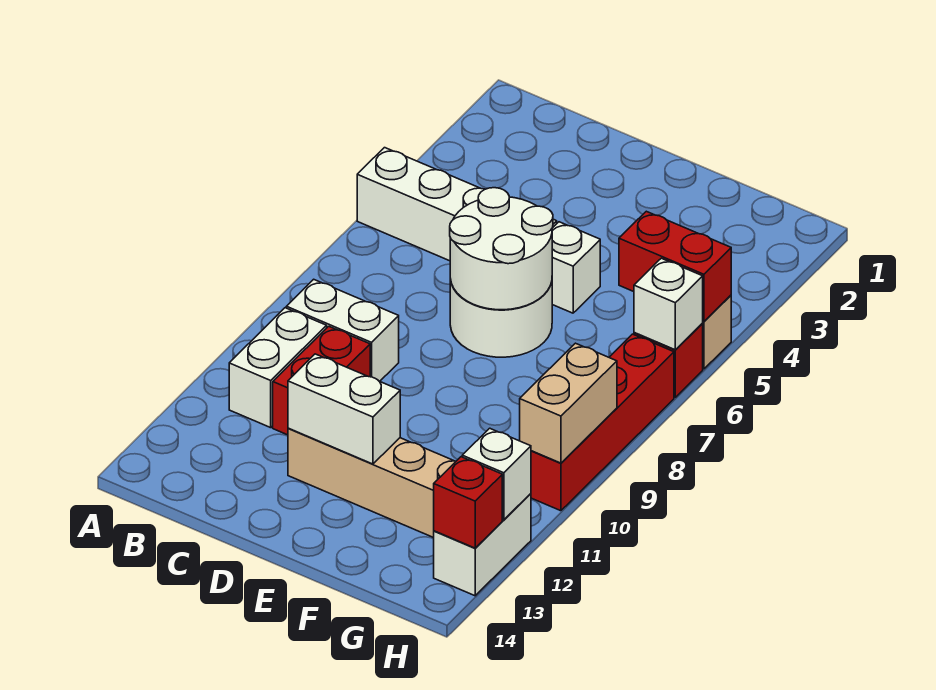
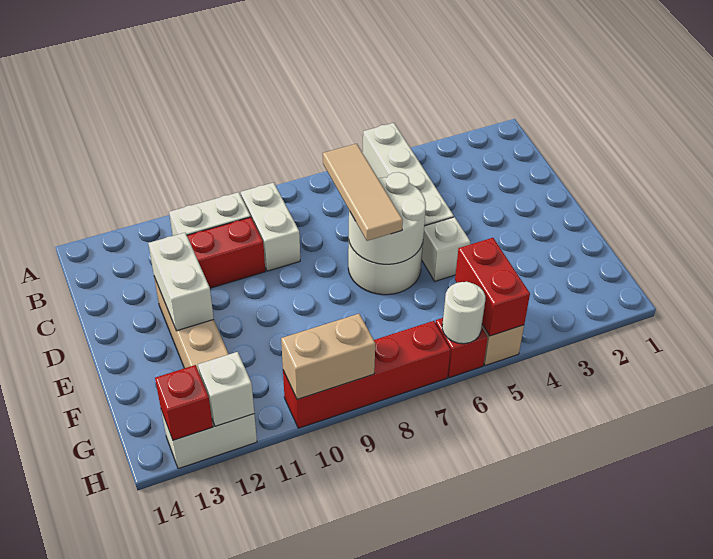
none -> tan tile C7:E7 level 3
white brick H6 level 2 -> white round brick H6 level 2

